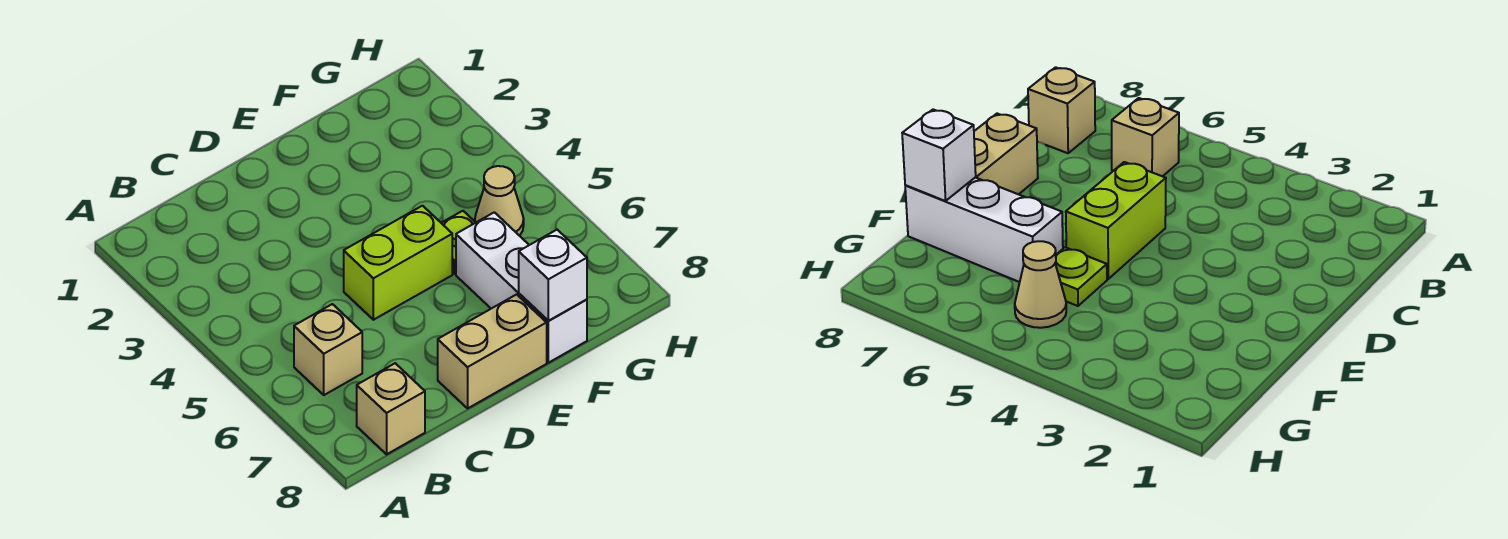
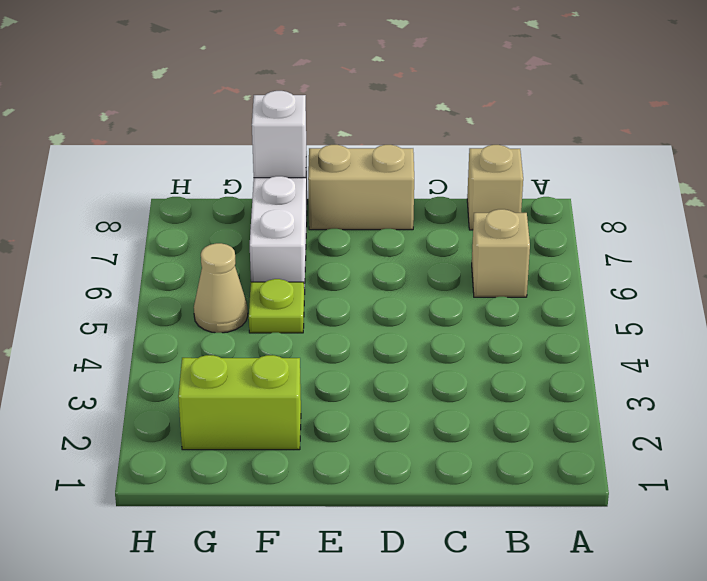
lime brick D5:E5 level 1 -> lime brick F2:G2 level 1

